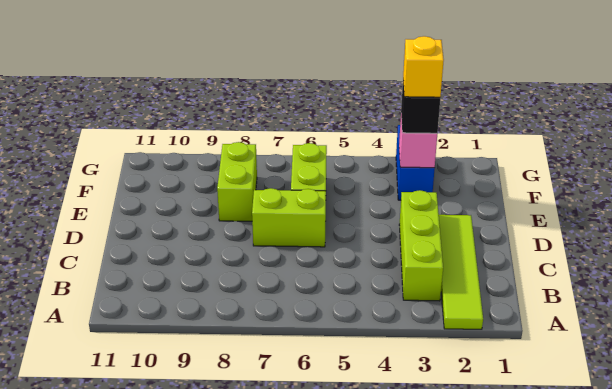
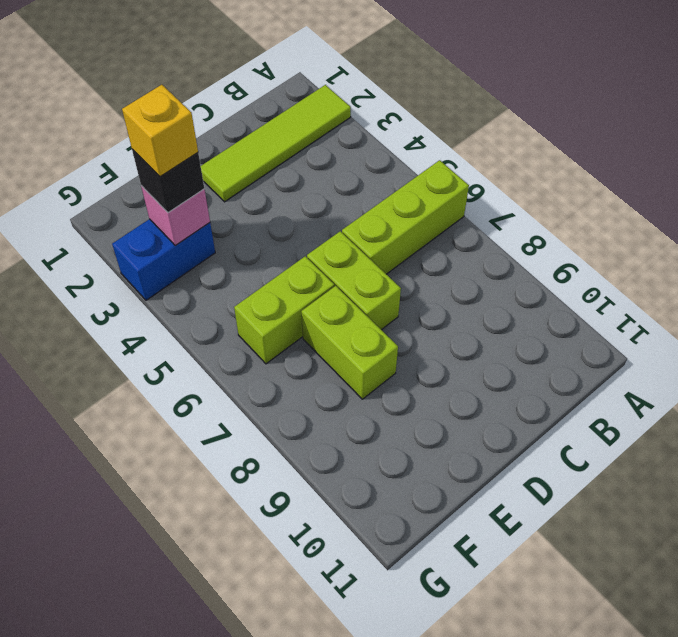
lime brick B3:D3 level 1 -> lime brick A6:C6 level 1
lime brick E8:F8 level 1 -> lime brick E7:E8 level 1

